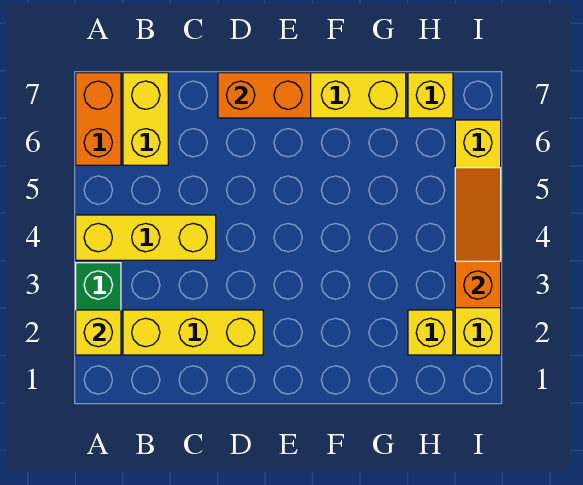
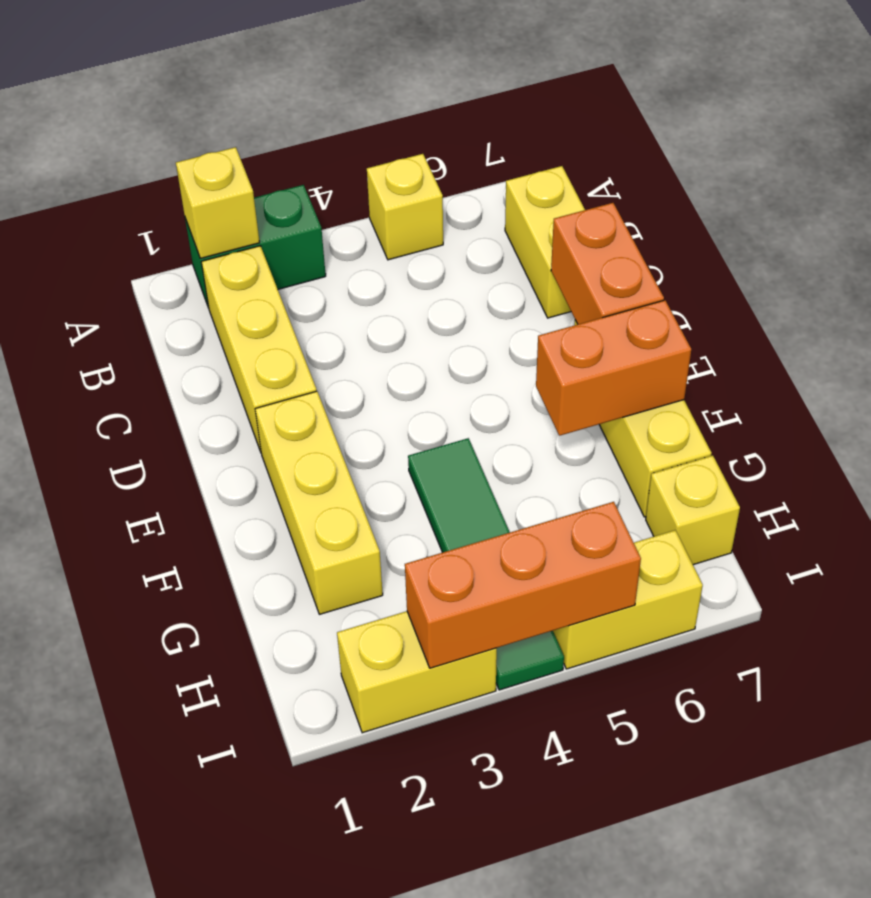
yellow brick A4:C4 level 1 -> yellow brick E2:G2 level 1
orange brick A6:A7 level 1 -> orange brick F6:F7 level 2
yellow brick B6:B7 level 1 -> yellow brick B7:C7 level 1
none -> green tile F4:I4 level 1
yellow brick H2 level 1 -> yellow brick A5 level 1
orange slope I3:I5 level 2 top 3 -> orange brick I3:I5 level 2

